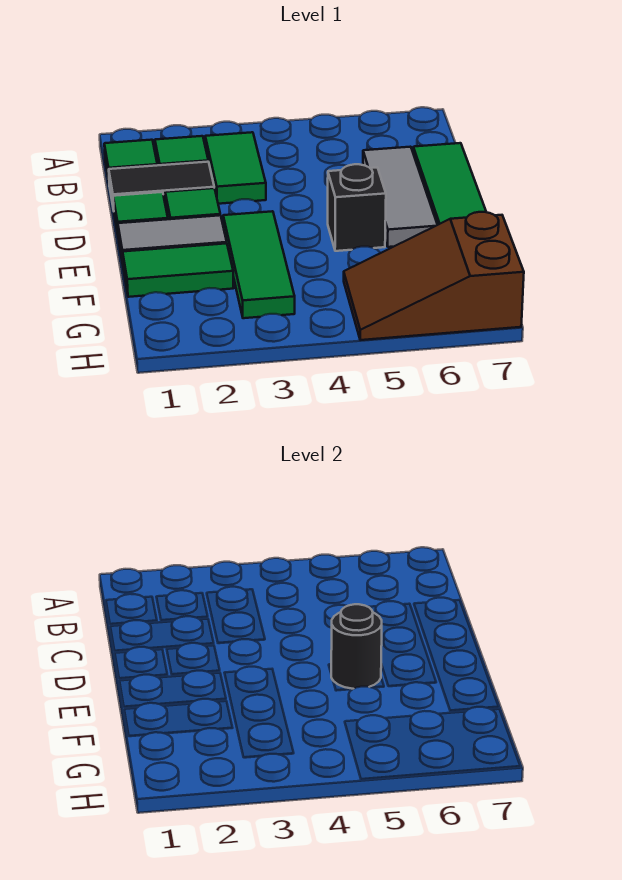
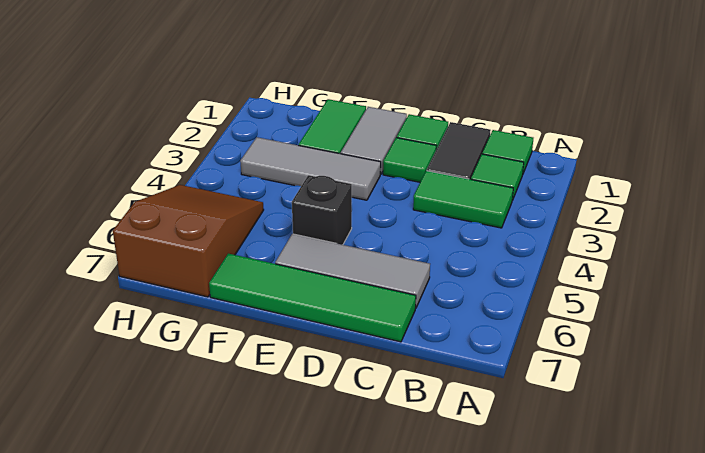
green tile E3:G3 level 1 -> grey tile E3:G3 level 1
black round brick E5 level 2 -> none

